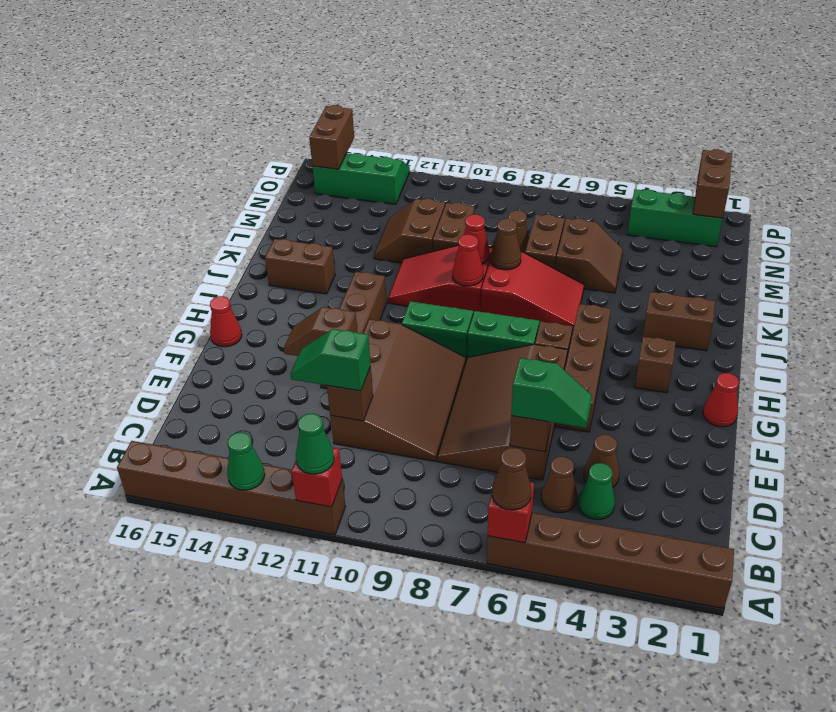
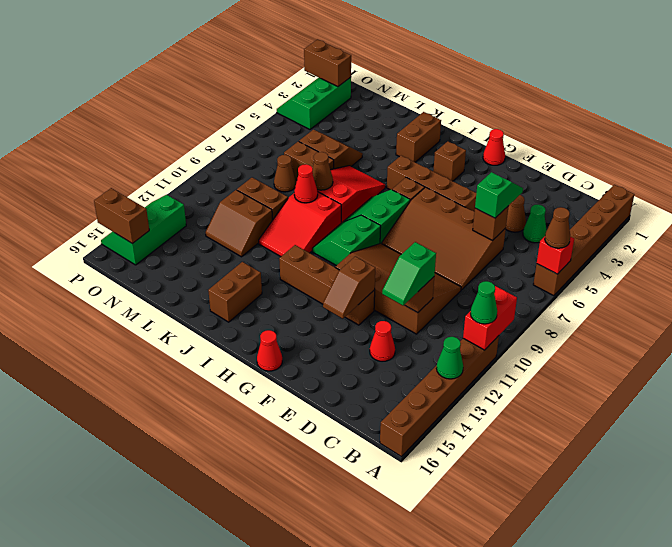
red brick A11 level 2 -> red brick A10:A11 level 2
brown cone C5 level 1 -> none
red cone J9 level 2 -> red cone D13 level 1

